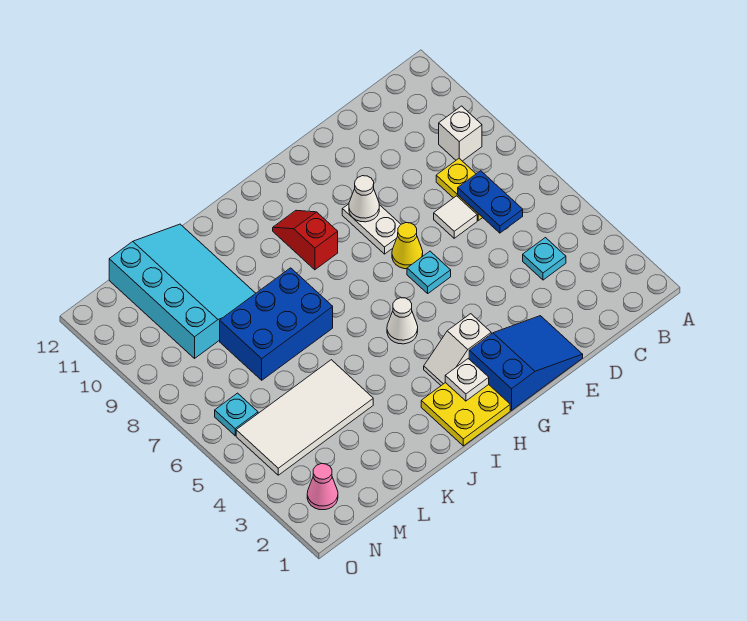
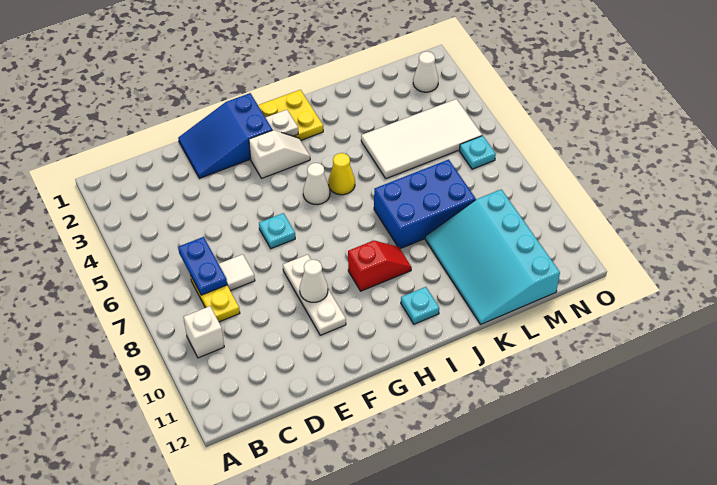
cyan plate C4 level 1 -> cyan plate I11 level 1
yellow cone F7 level 1 -> yellow cone I5 level 1
white plate F8:F9 level 1 -> white plate F8:F10 level 1
red slope H9:H10 level 1 top 9 -> red slope H9:I9 level 1 top H
pink cone N2 level 1 -> white cone N2 level 1

